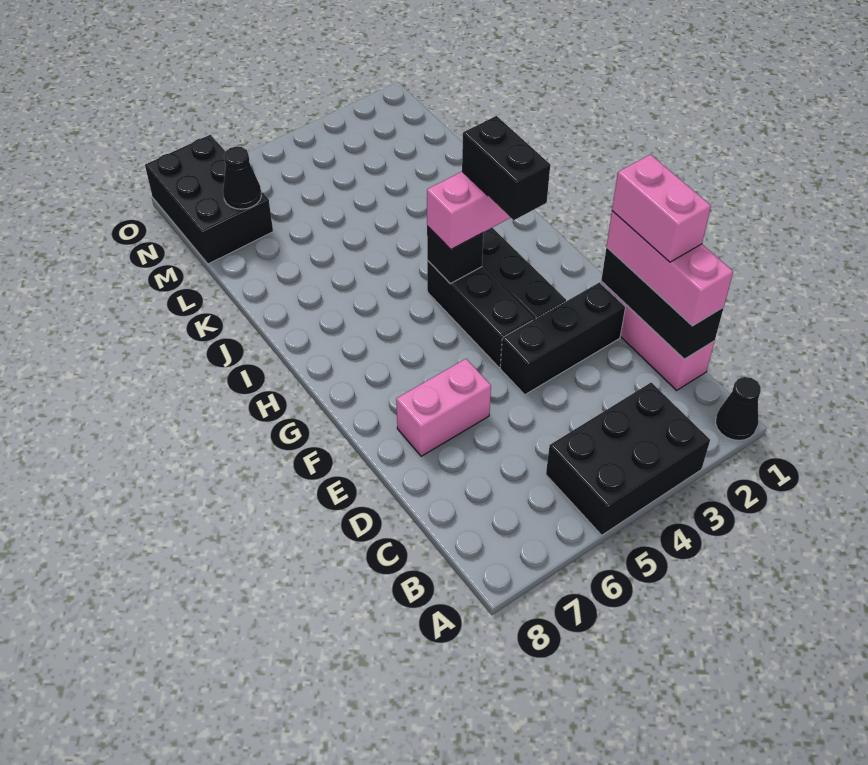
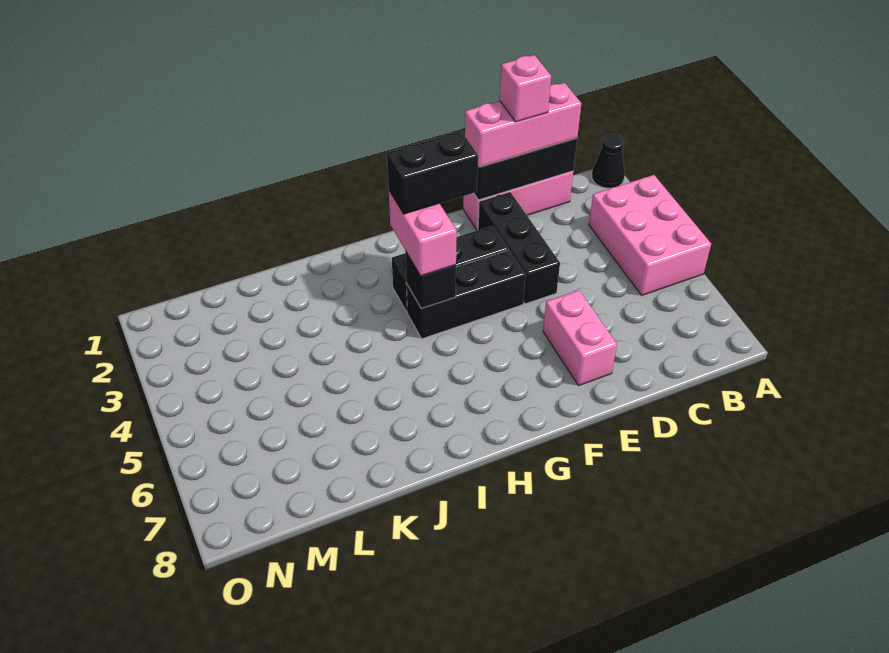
black brick A3:B5 level 1 -> pink brick A3:B5 level 1
pink brick D1:E1 level 4 -> pink brick D1 level 4
black brick M7:O8 level 1 -> none
black cone M7 level 2 -> none

